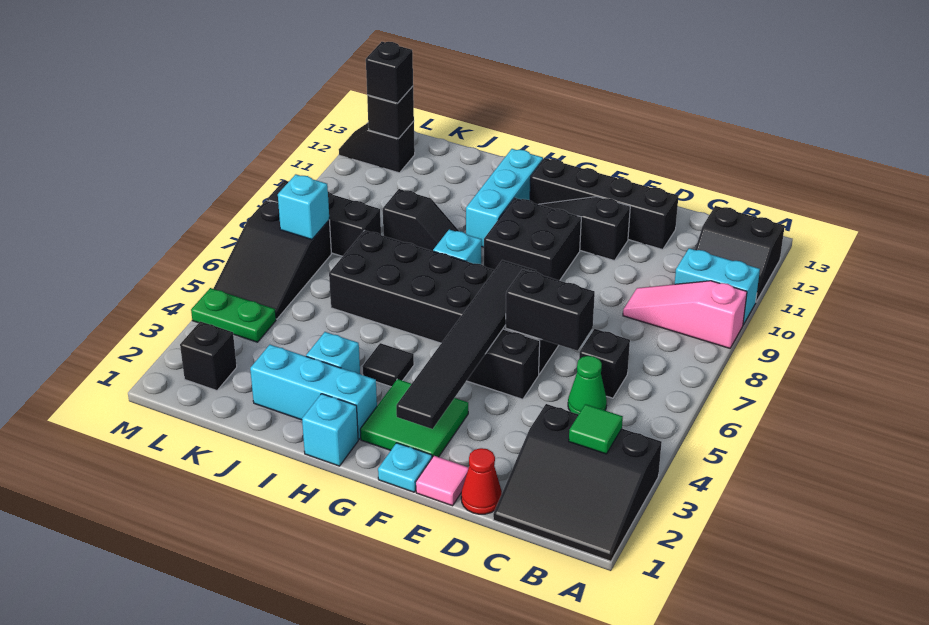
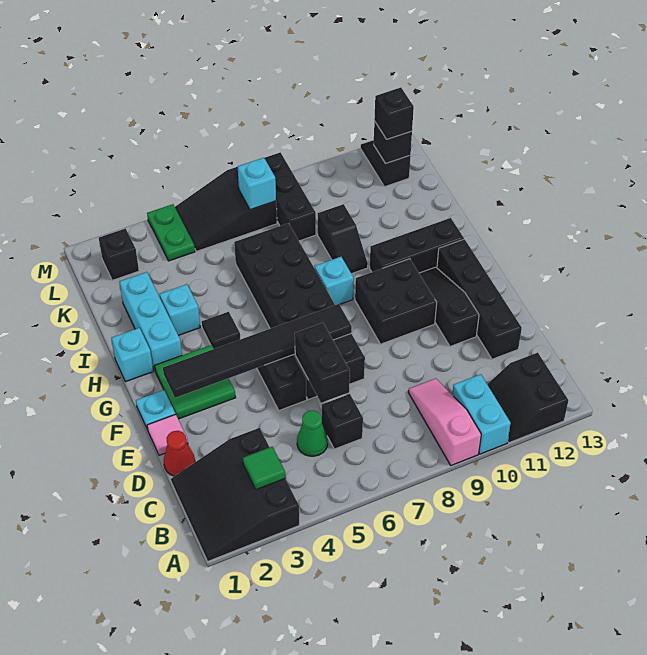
cyan brick H10:H12 level 1 -> black brick H10:H12 level 1

